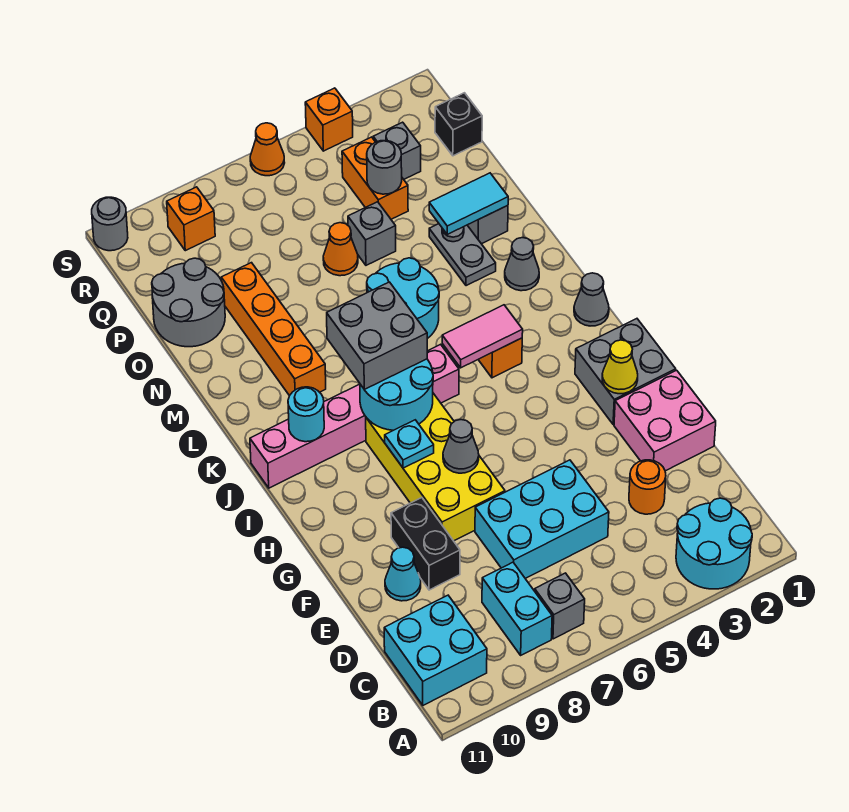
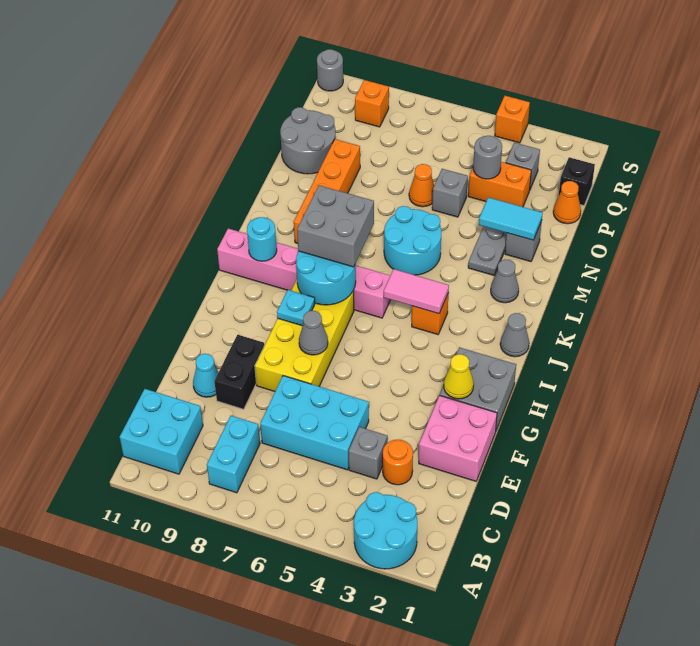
grey brick B7 level 1 -> grey brick D4 level 1
orange brick P4:Q4 level 1 -> orange brick P3:P4 level 1
orange cone S6 level 1 -> orange cone P1 level 1

